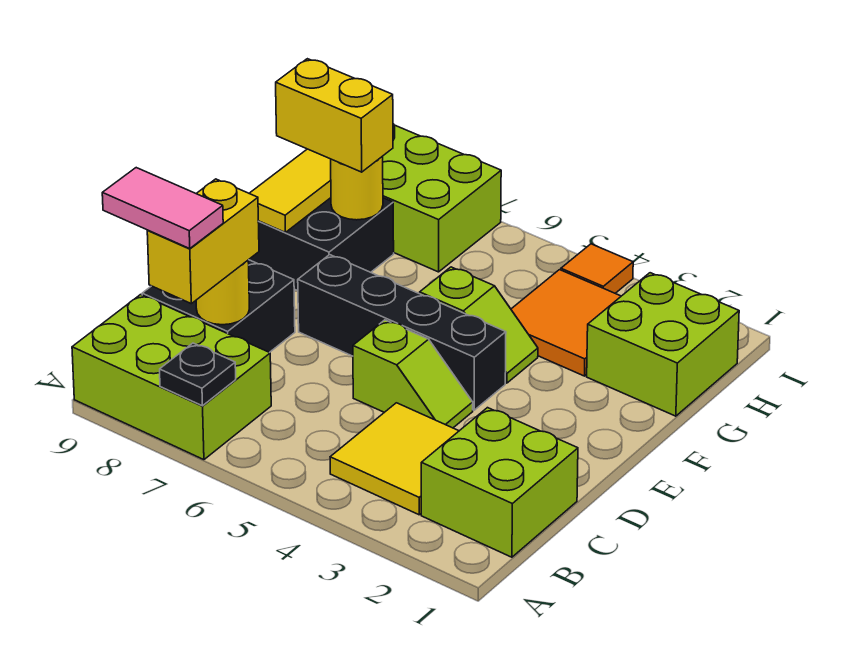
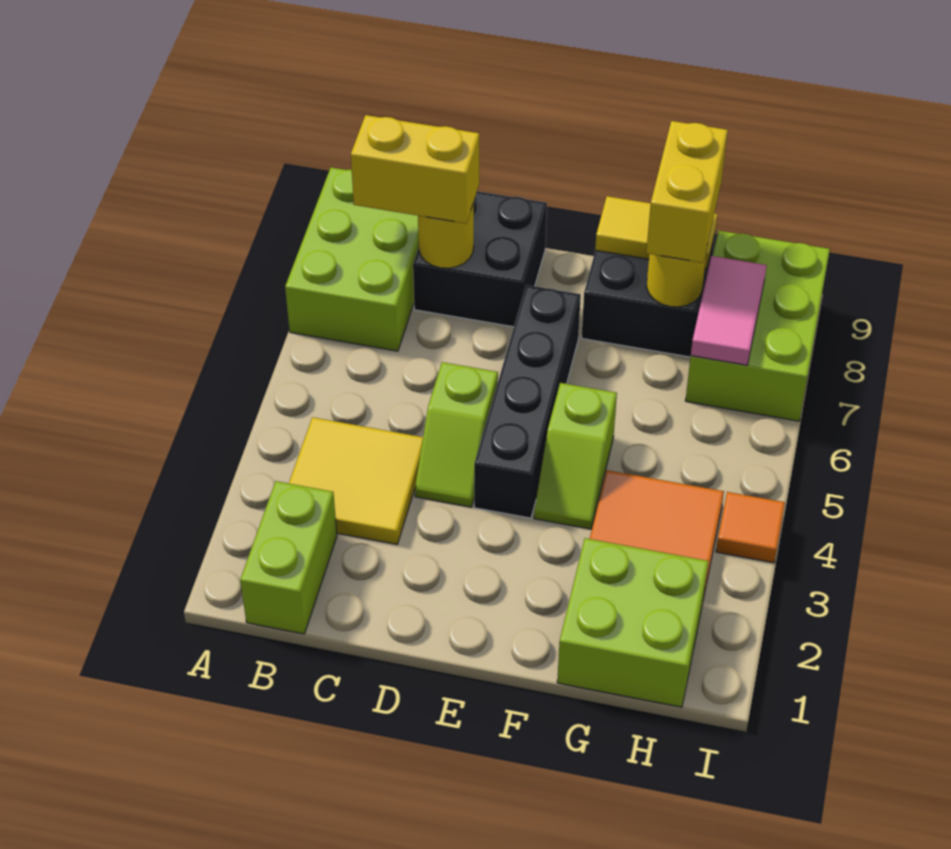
black plate A7 level 2 -> none
lime brick B1:C2 level 1 -> lime brick B1:B2 level 1
pink tile B8:B9 level 4 -> pink tile H7:H8 level 2

